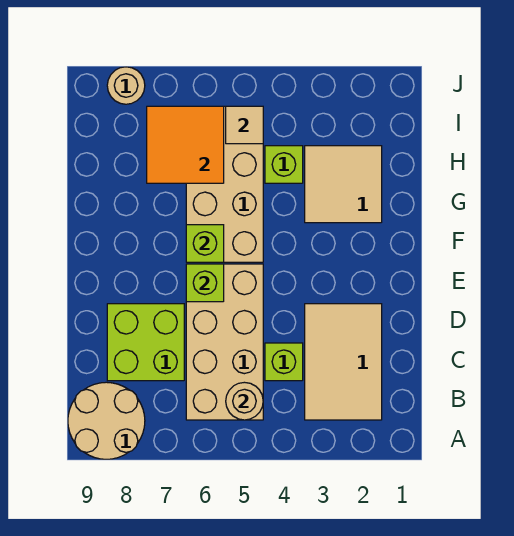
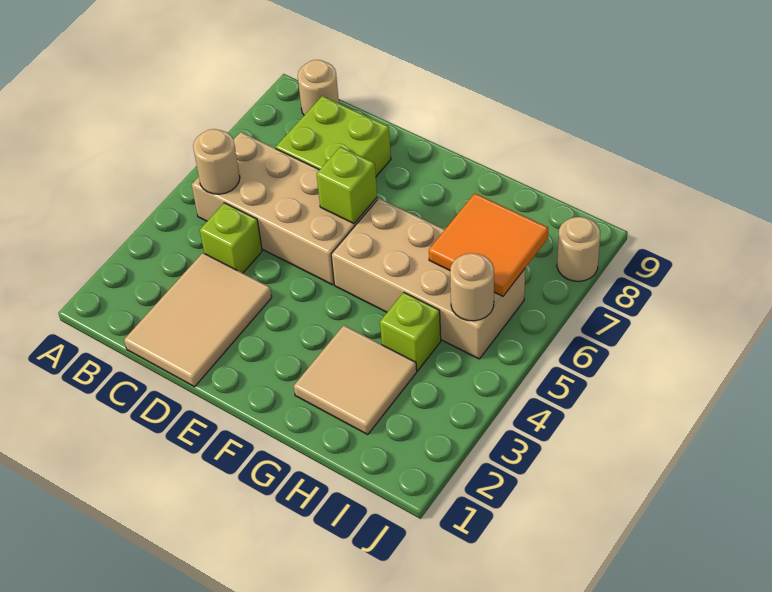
tan round brick A8:B9 level 1 -> tan round brick B9 level 1
tan tile B2:D3 level 1 -> tan tile C1:D3 level 1
lime brick F6 level 2 -> none
tan tile I5 level 2 -> tan round brick I5 level 2

